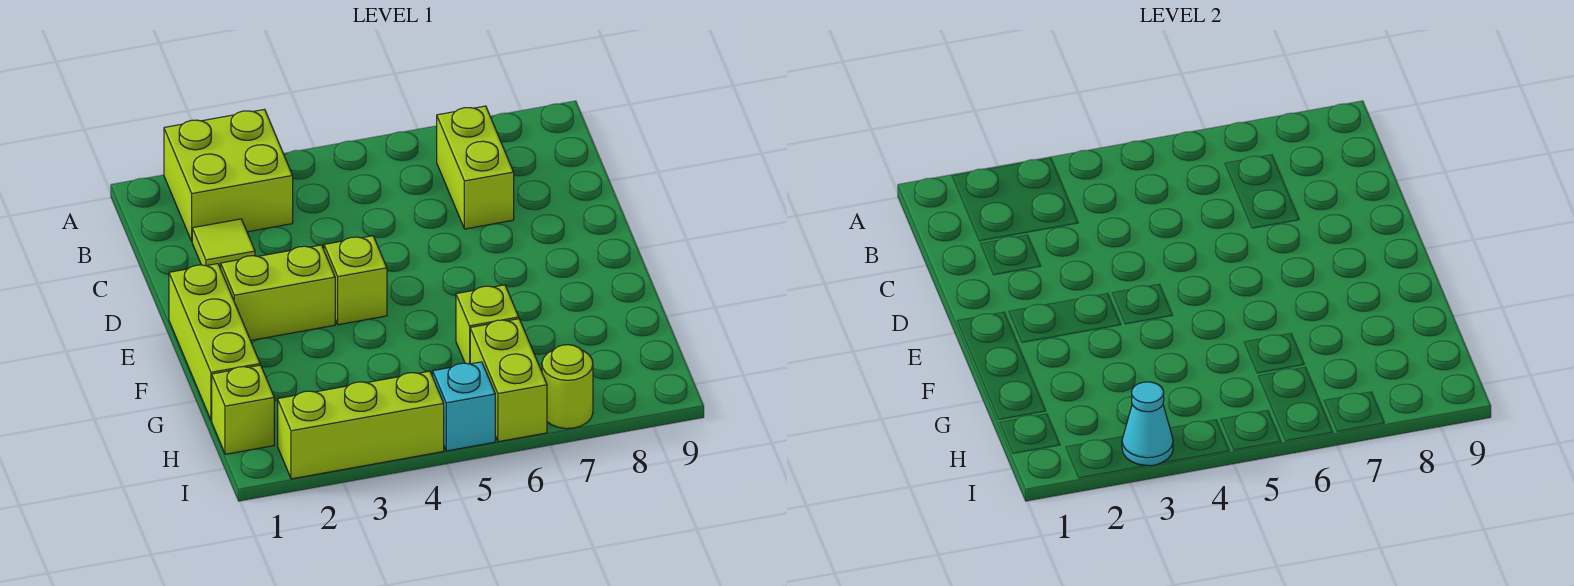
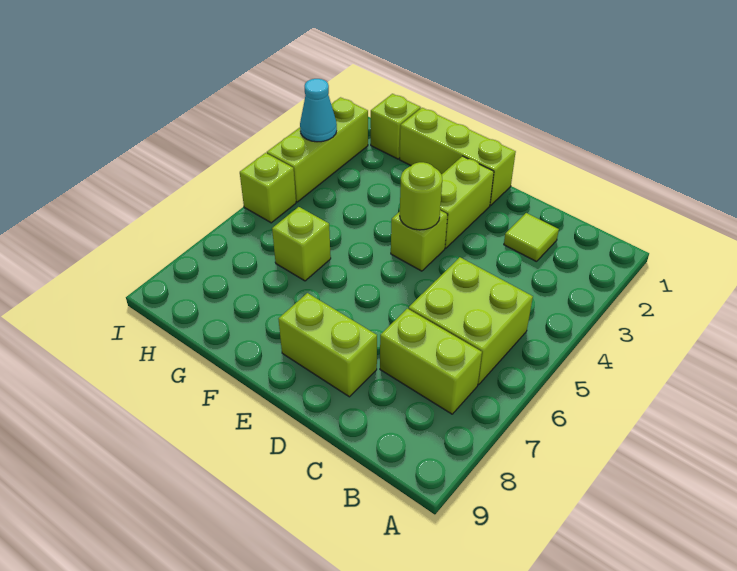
lime brick A2:B3 level 1 -> lime brick B5:C6 level 1
lime brick H6:I6 level 1 -> lime brick D8:E8 level 1
cyan brick I5 level 1 -> lime brick I5 level 1
lime round brick I7 level 1 -> lime round brick E4 level 2

